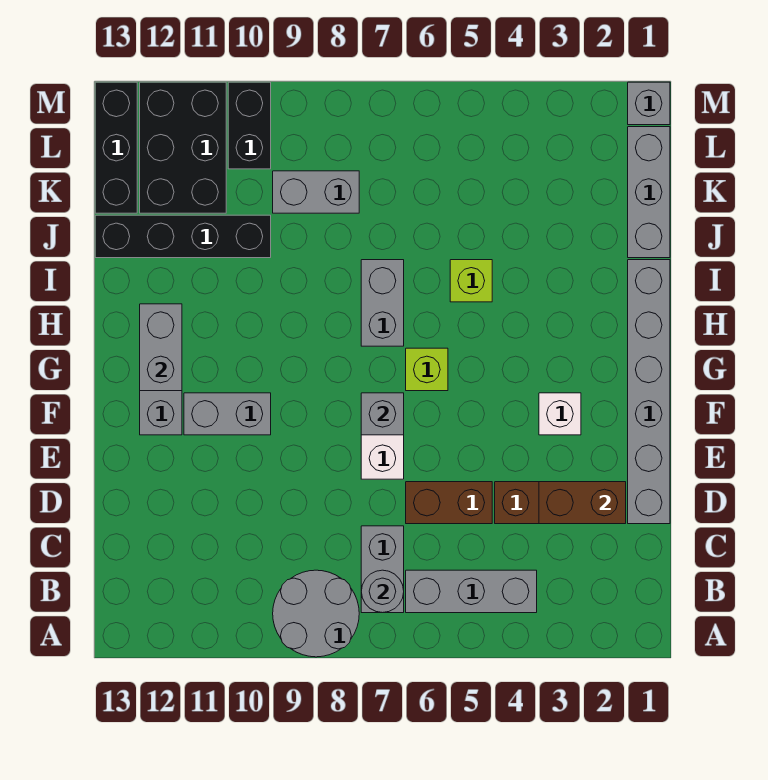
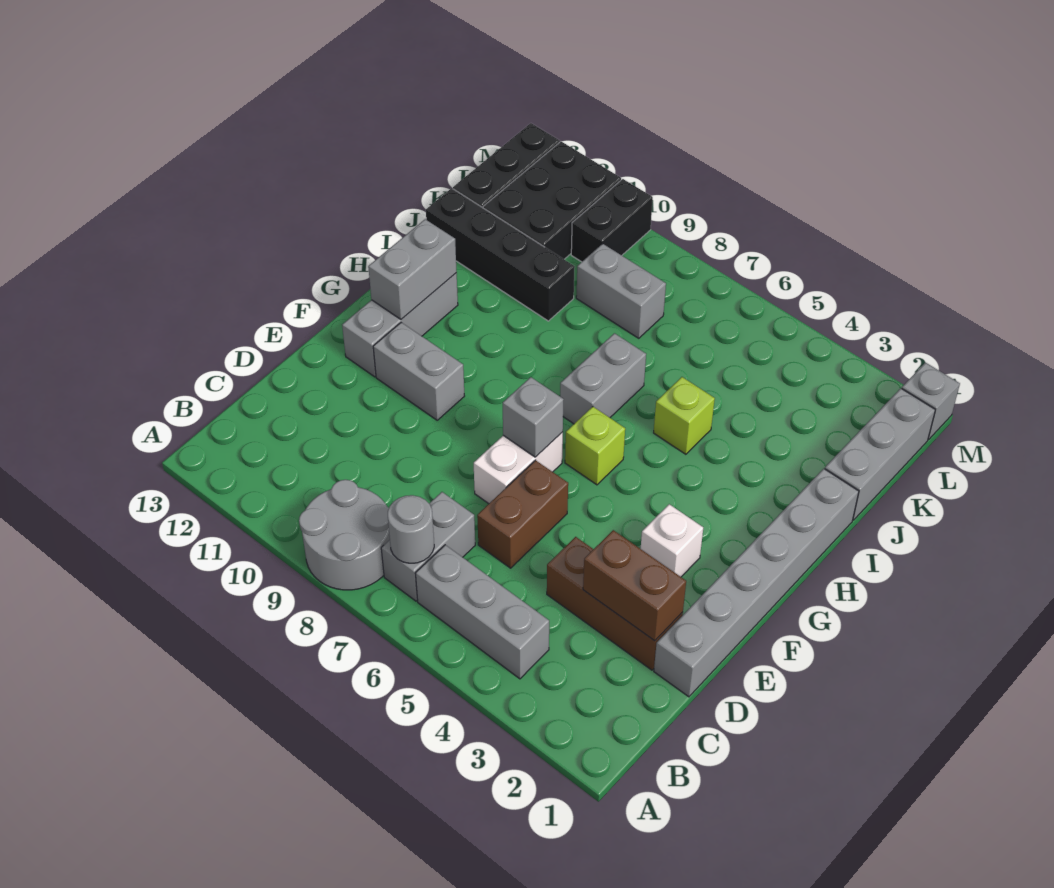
brown brick D5:D6 level 1 -> brown brick D6:E6 level 1

